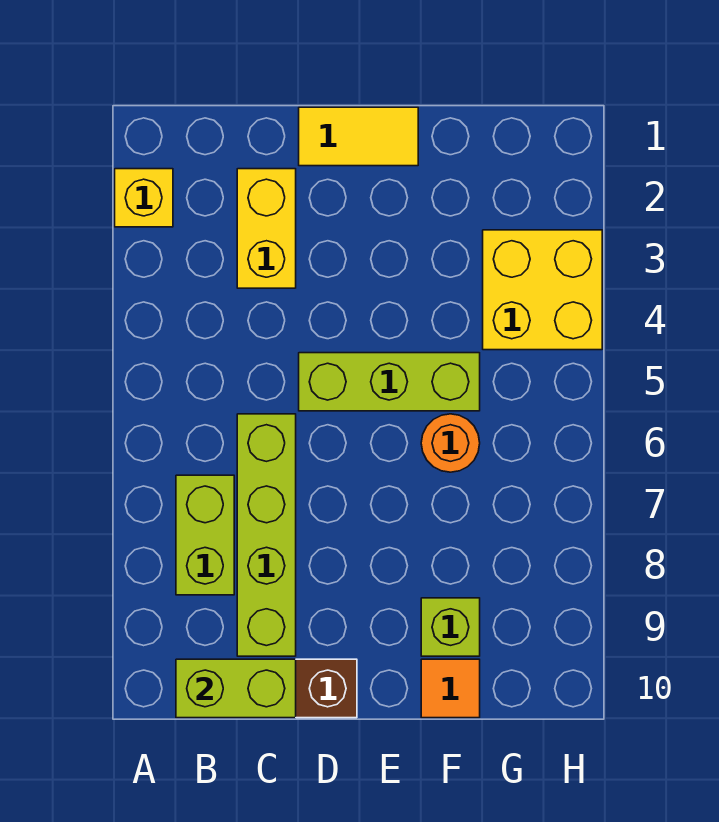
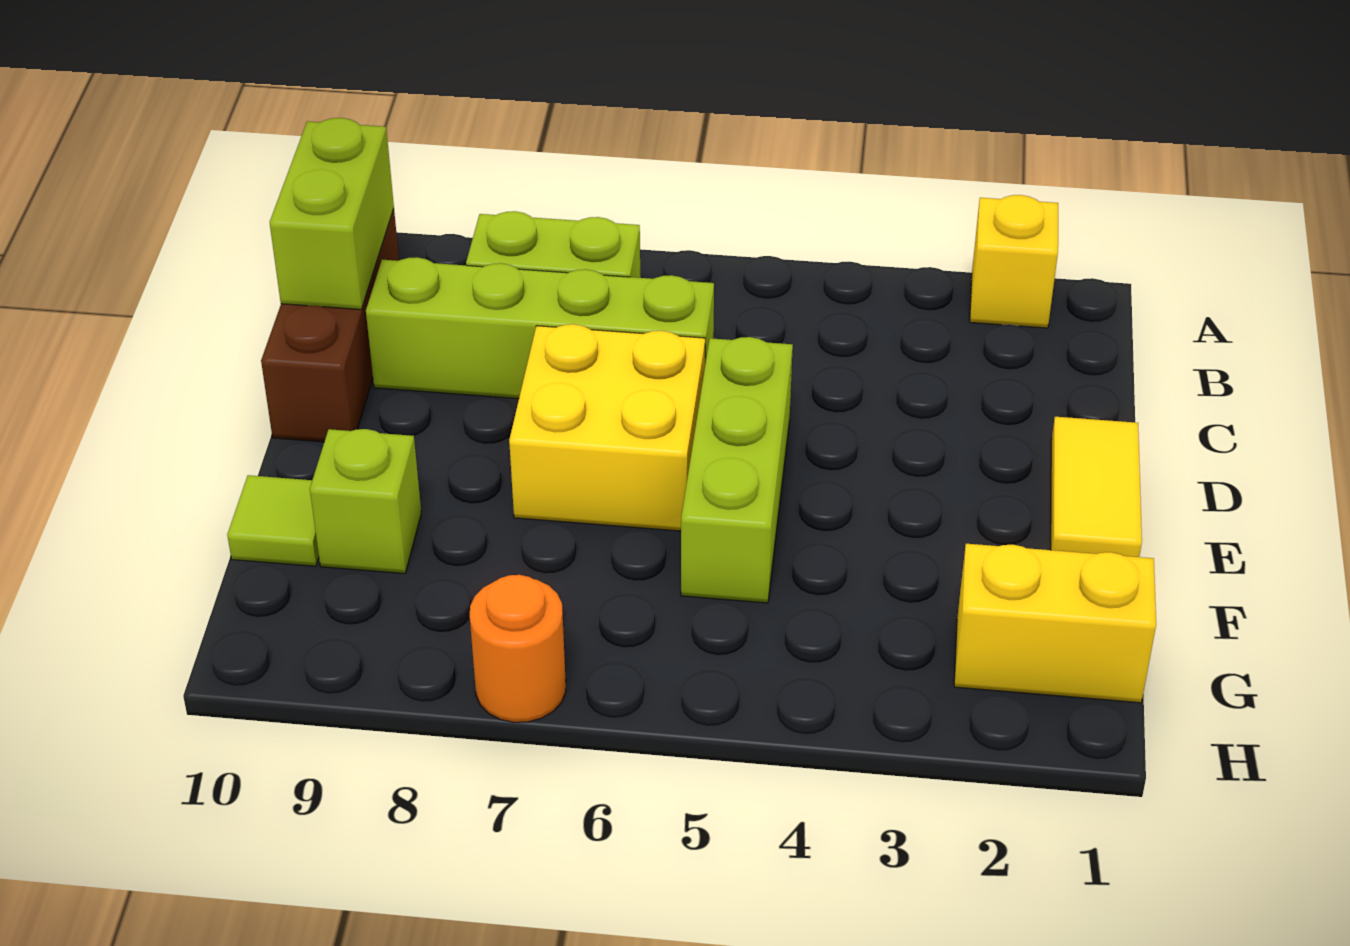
yellow brick C2:C3 level 1 -> yellow brick G1:G2 level 1
orange round brick F6 level 1 -> orange round brick H7 level 1
orange tile F10 level 1 -> lime tile F10 level 1
yellow brick G3:H4 level 1 -> yellow brick D6:E7 level 1

